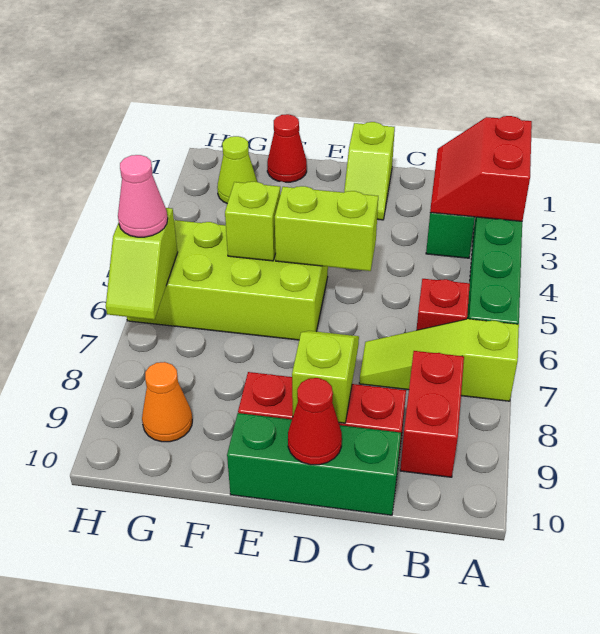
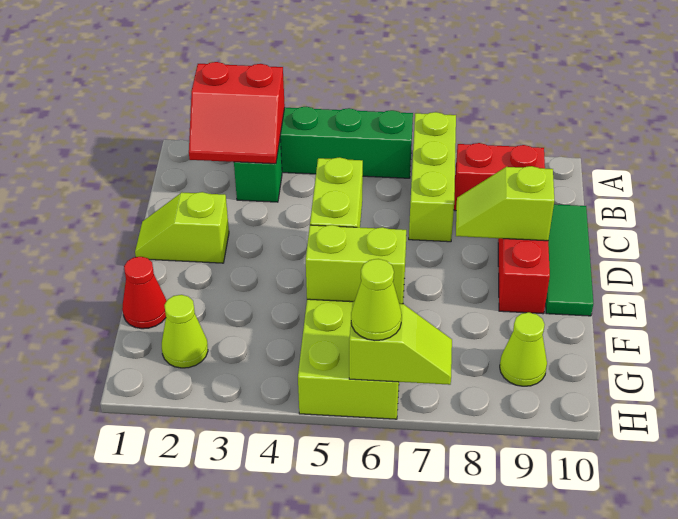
lime slope A7:C7 level 1 top A -> lime brick A7:C7 level 1
red brick B6 level 1 -> none
green brick C10:E10 level 1 -> green tile C10:E10 level 1
lime slope D1:D2 level 1 top 1 -> lime slope D1:D2 level 1 top 2
red cone D10 level 2 -> none
lime brick F5 level 2 -> lime brick F5:F6 level 2
orange cone G9 level 1 -> lime cone G9 level 1
pink cone H6 level 3 -> lime cone H6 level 3

